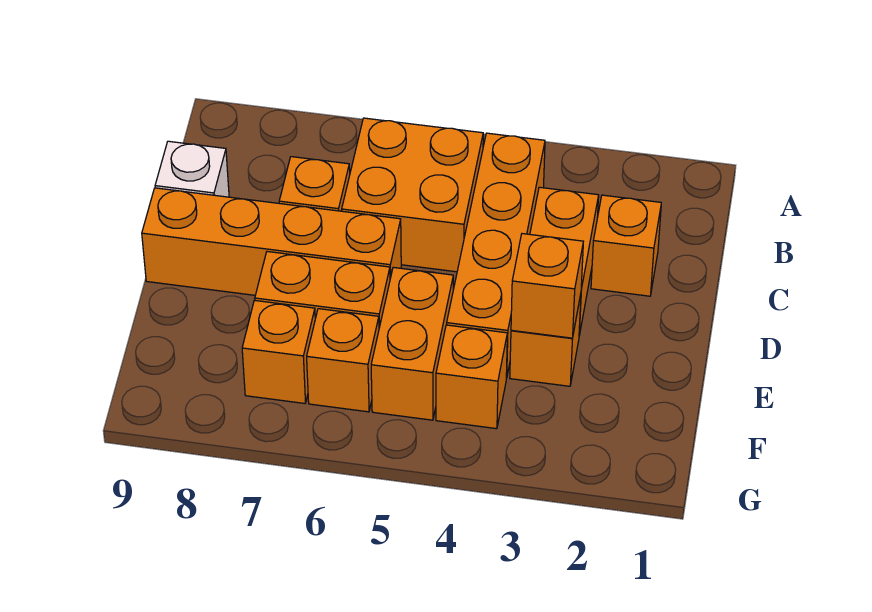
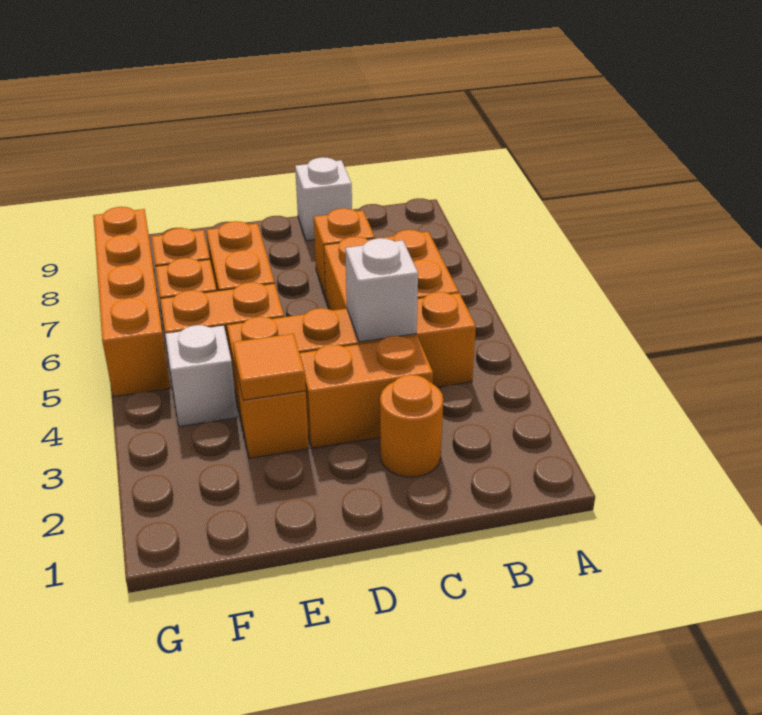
orange brick C2 level 1 -> orange round brick C2 level 1
none -> white brick C4 level 2
orange brick D6:D9 level 1 -> orange brick G5:G8 level 1
orange brick E3 level 2 -> orange tile E3 level 2
orange brick F4 level 1 -> white brick F4 level 1

